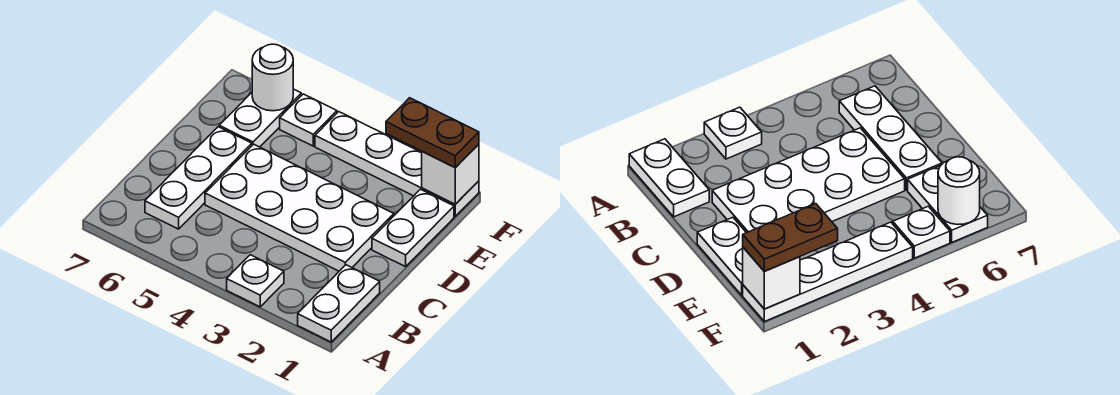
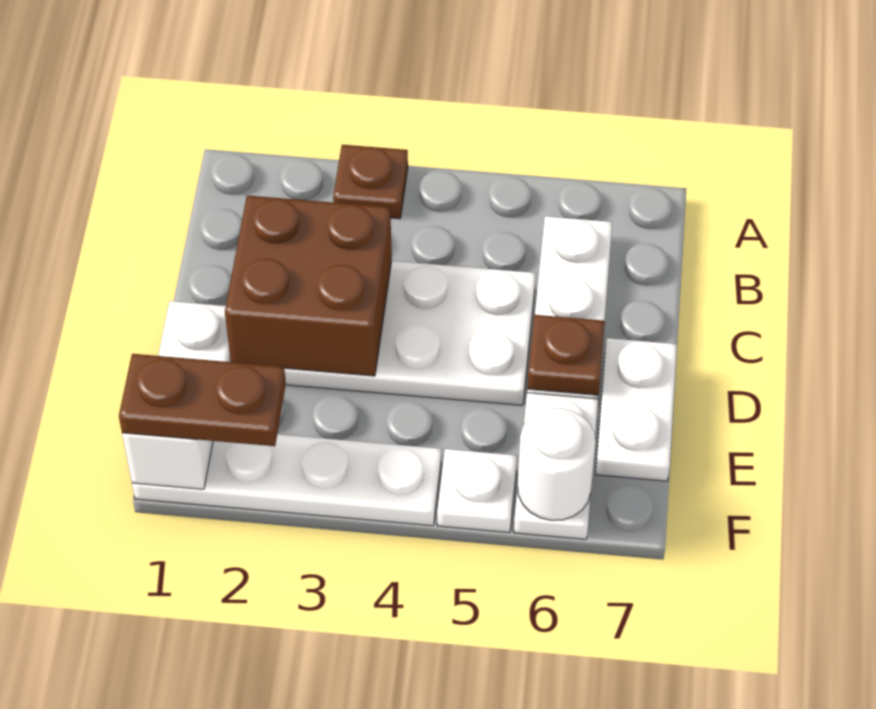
white plate A1:B1 level 1 -> white plate D7:E7 level 1
white plate A3 level 1 -> brown plate A3 level 1
none -> brown brick C2:D3 level 2
none -> brown plate D6 level 2

